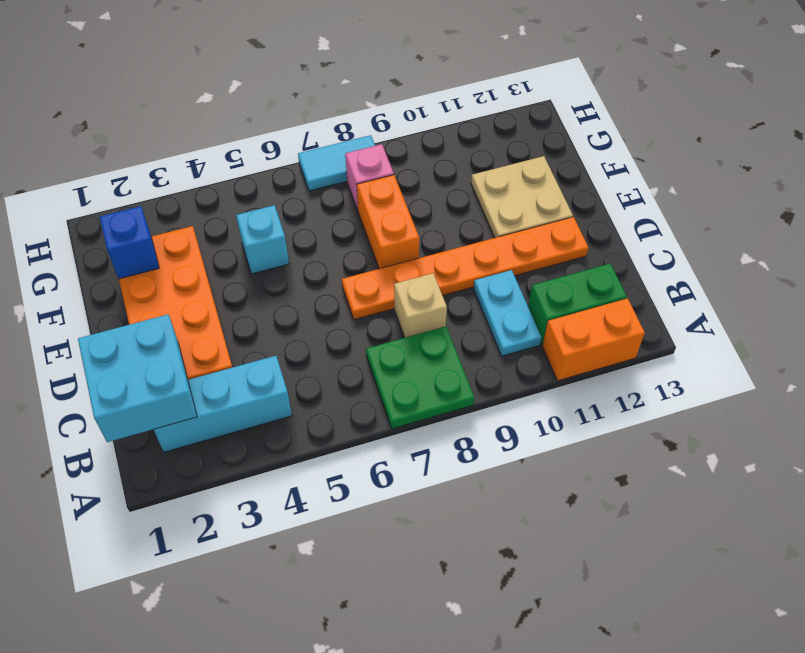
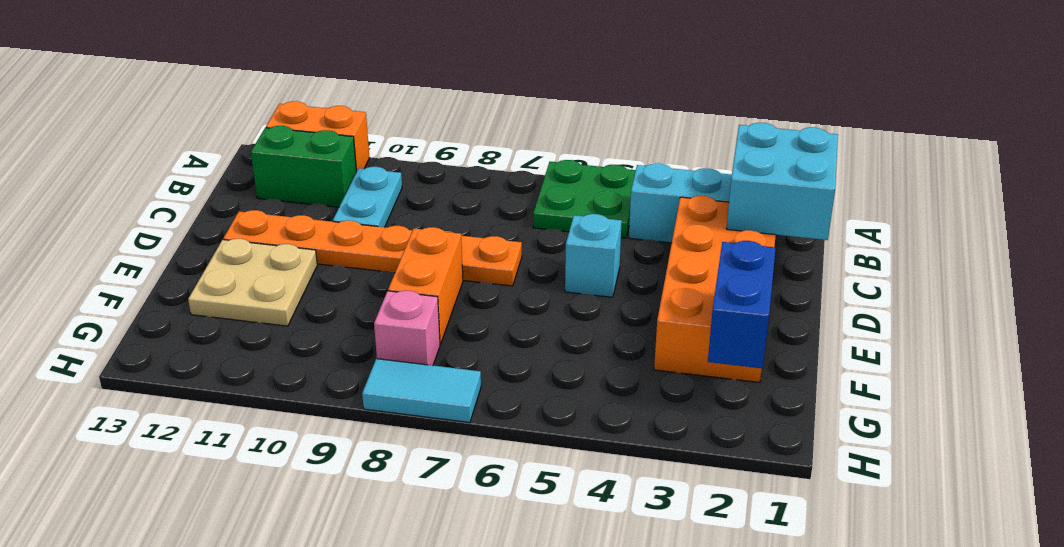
green plate A7:B8 level 1 -> green plate A5:B6 level 1
tan brick C8 level 1 -> none
blue brick F2 level 2 -> blue brick F2:G2 level 2
cyan brick F5 level 1 -> cyan brick D5 level 1

